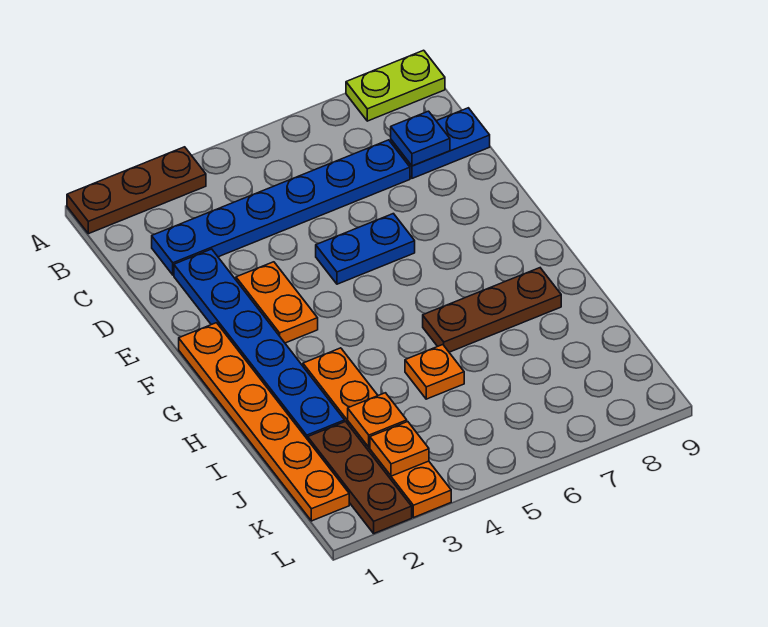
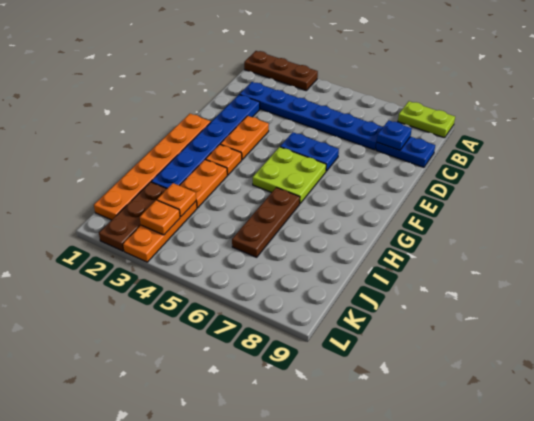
none -> lime plate F5:G6 level 1
brown plate H6:H8 level 1 -> brown plate H6:J6 level 1
orange plate I5 level 1 -> orange plate G3 level 1

